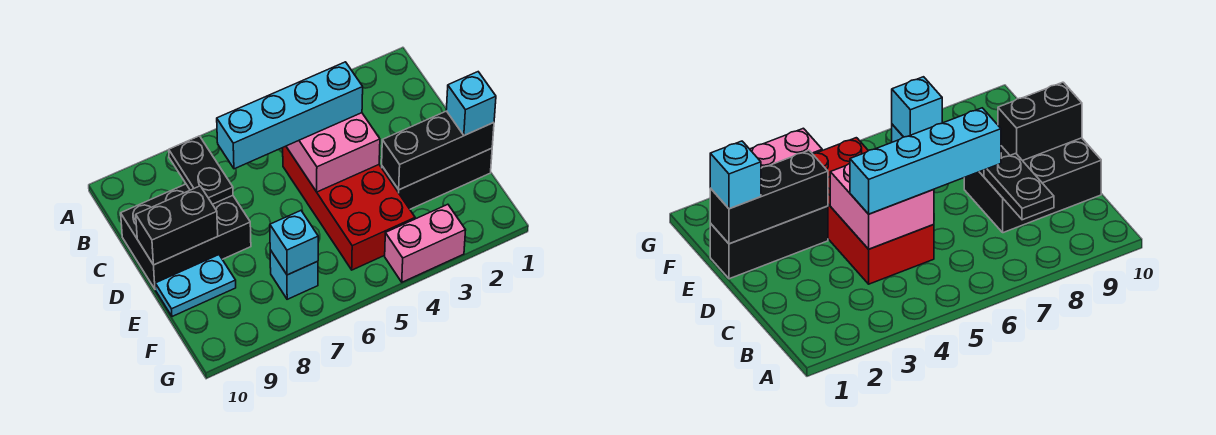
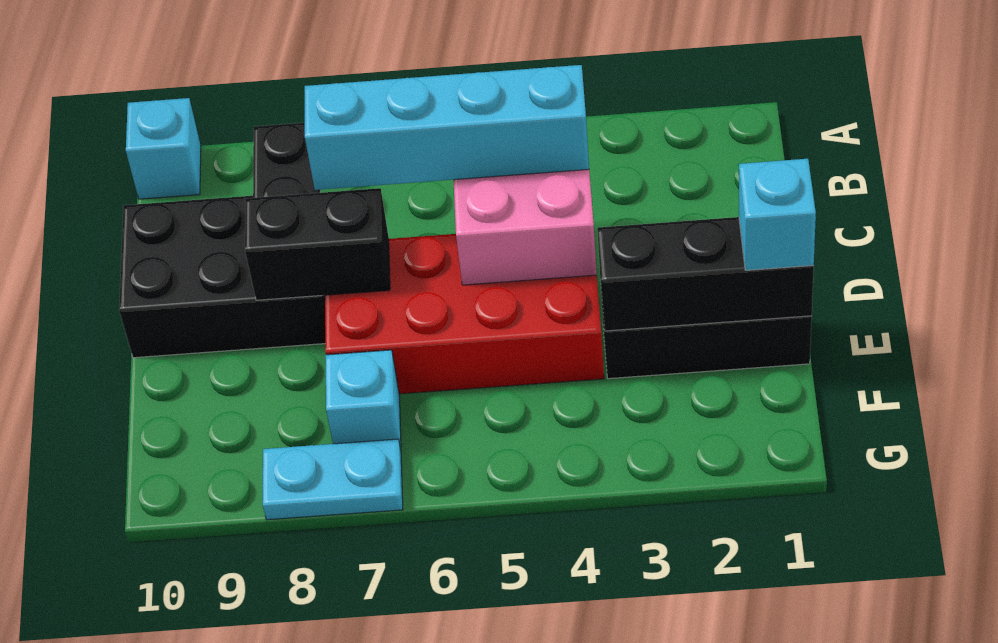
red brick C4:F5 level 1 -> red brick D4:E7 level 1
black brick D9:D10 level 2 -> black brick D7:D8 level 2
cyan plate E9:E10 level 1 -> cyan plate G7:G8 level 1
cyan brick F7 level 2 -> cyan brick A10 level 1
pink brick G3:G4 level 1 -> none

